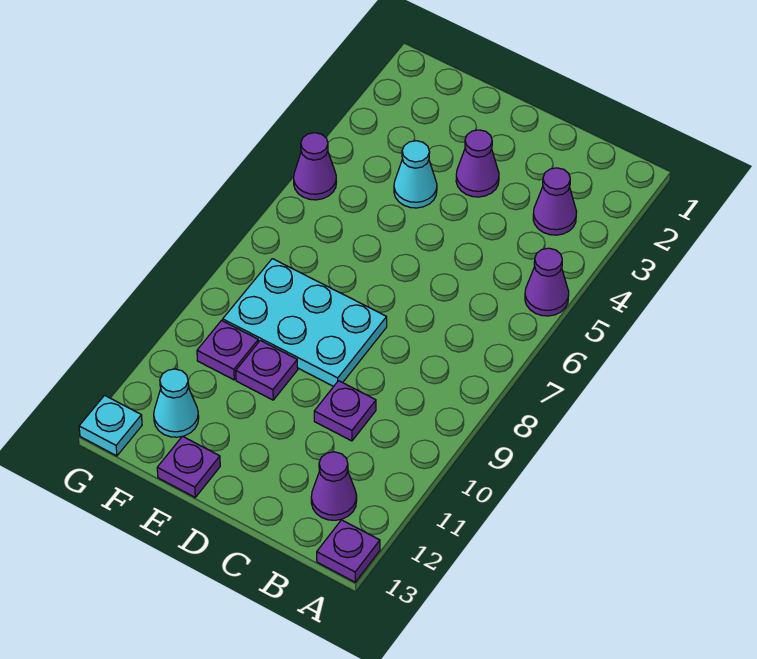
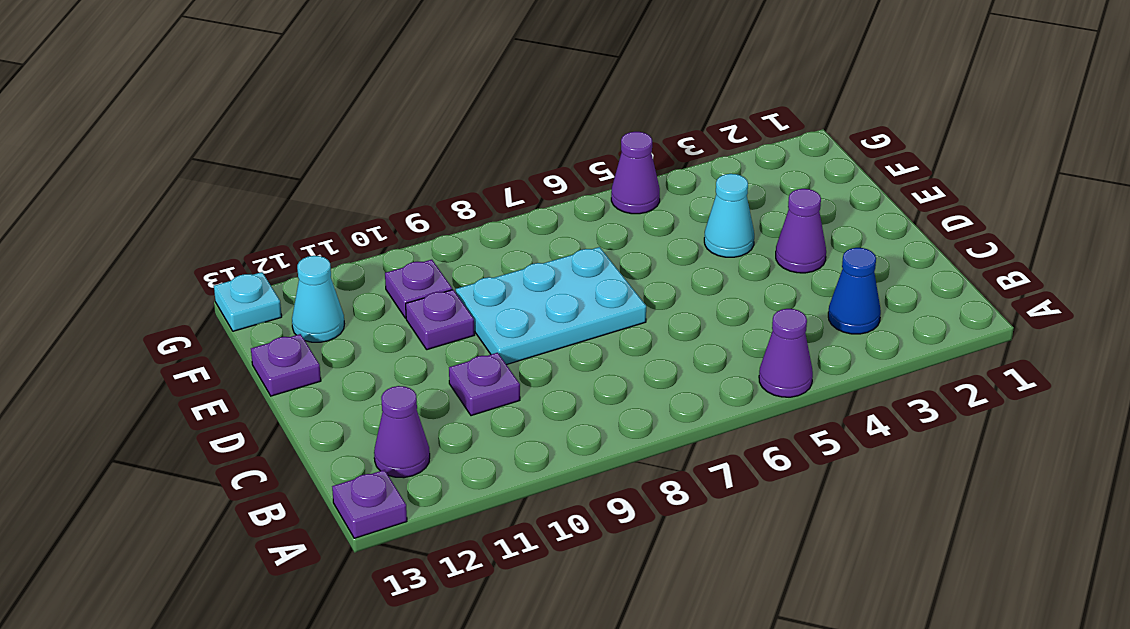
purple cone B3 level 1 -> blue cone B3 level 1
cyan plate D8:F9 level 1 -> cyan plate D7:E9 level 1

